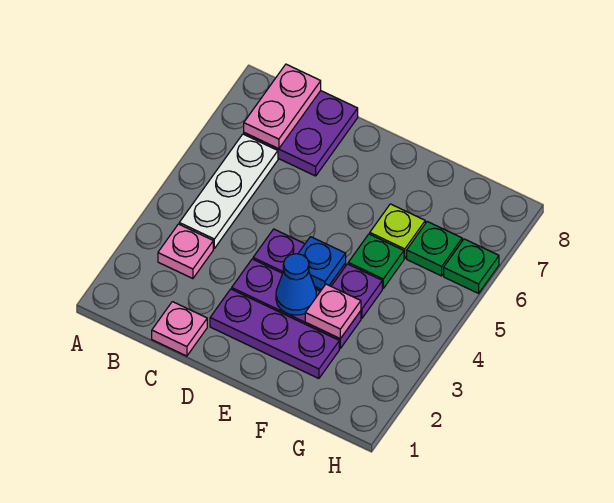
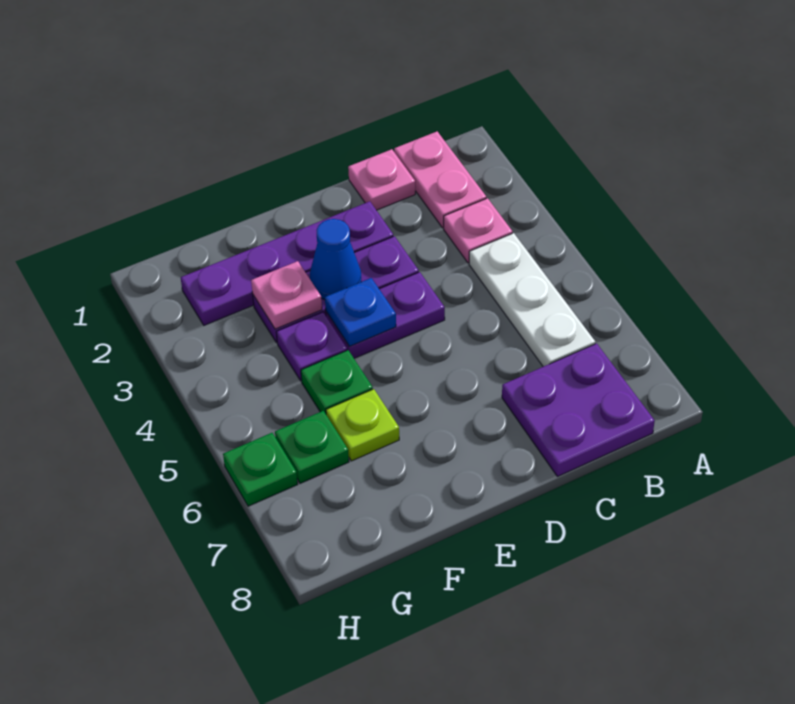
pink plate B7:B8 level 2 -> pink plate B1:B2 level 1
purple plate D2:F2 level 1 -> purple plate D2:G2 level 1

